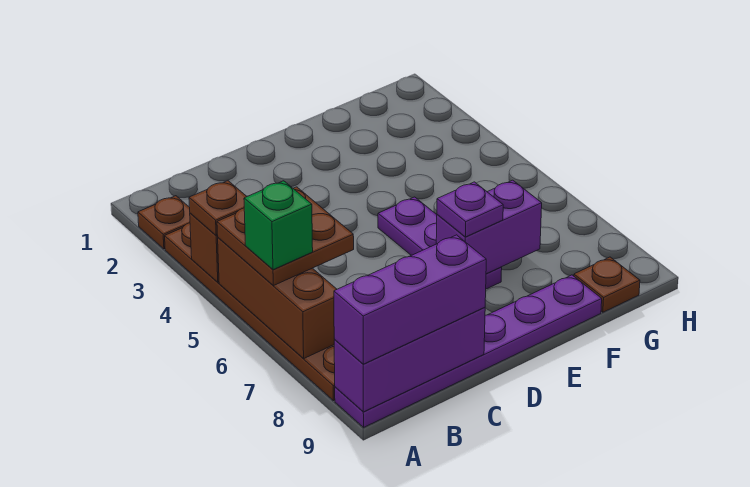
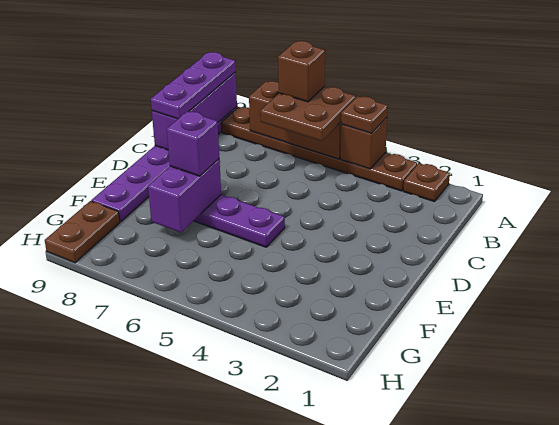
green brick A6 level 4 -> brown brick A6 level 4
purple brick A9:C9 level 3 -> purple plate A9:C9 level 3
purple plate E7 level 3 -> purple brick E7 level 3
brown plate G9 level 1 -> brown plate G9:H9 level 1

